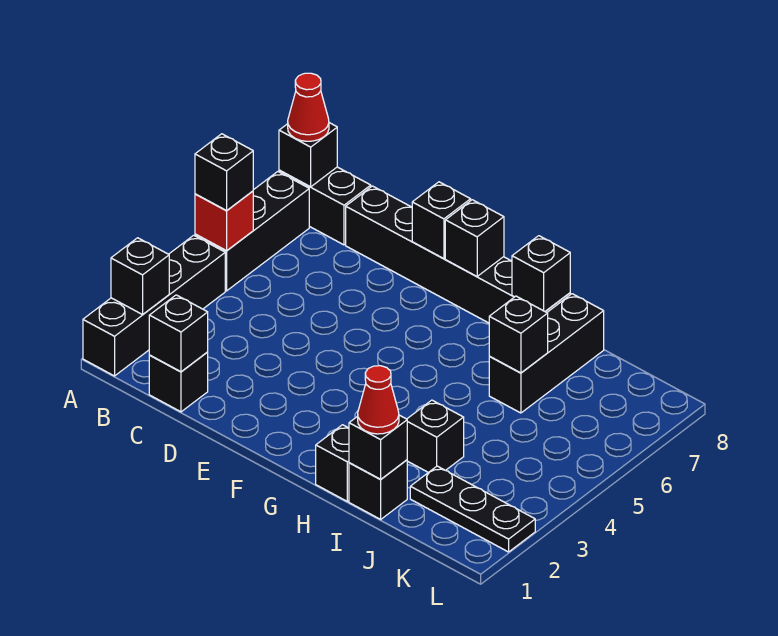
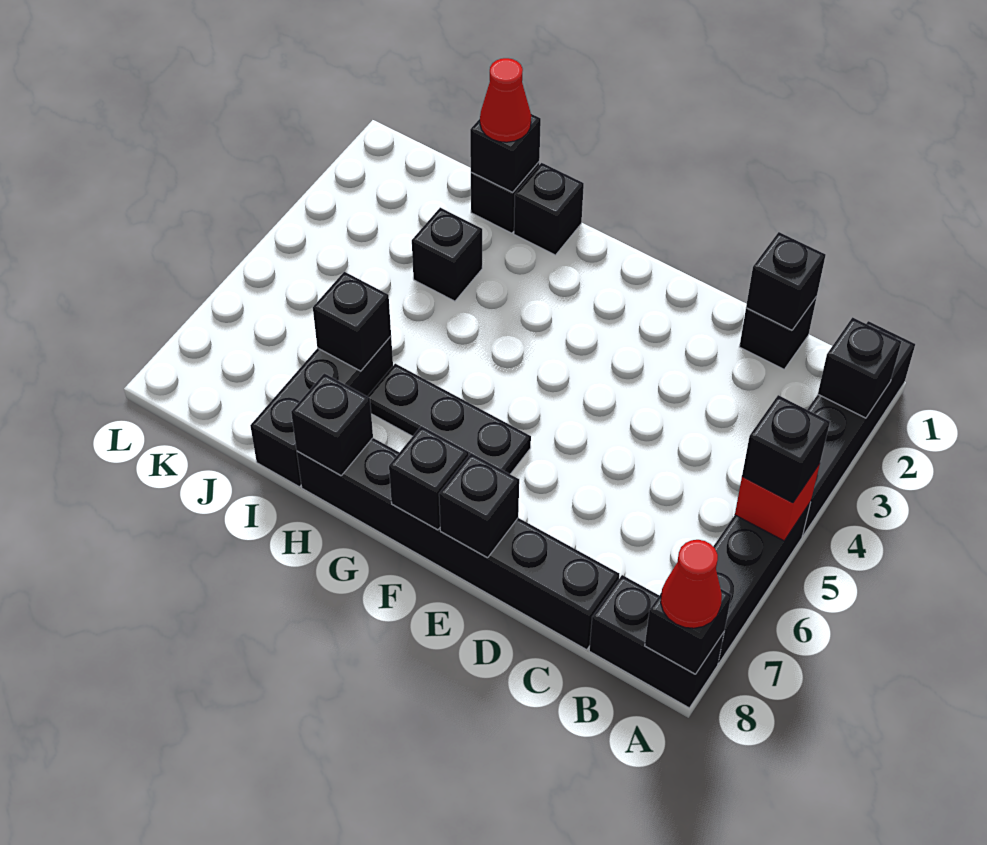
black plate J2:L2 level 1 -> black plate F6:H6 level 1

